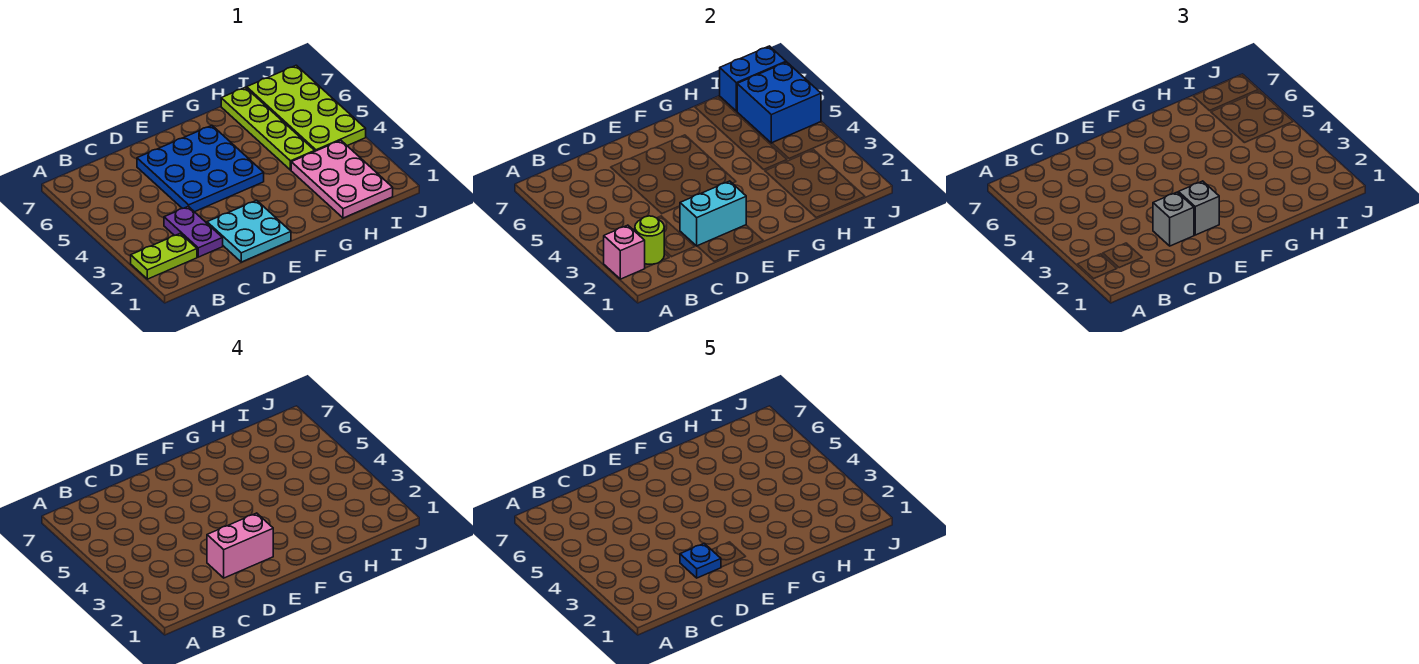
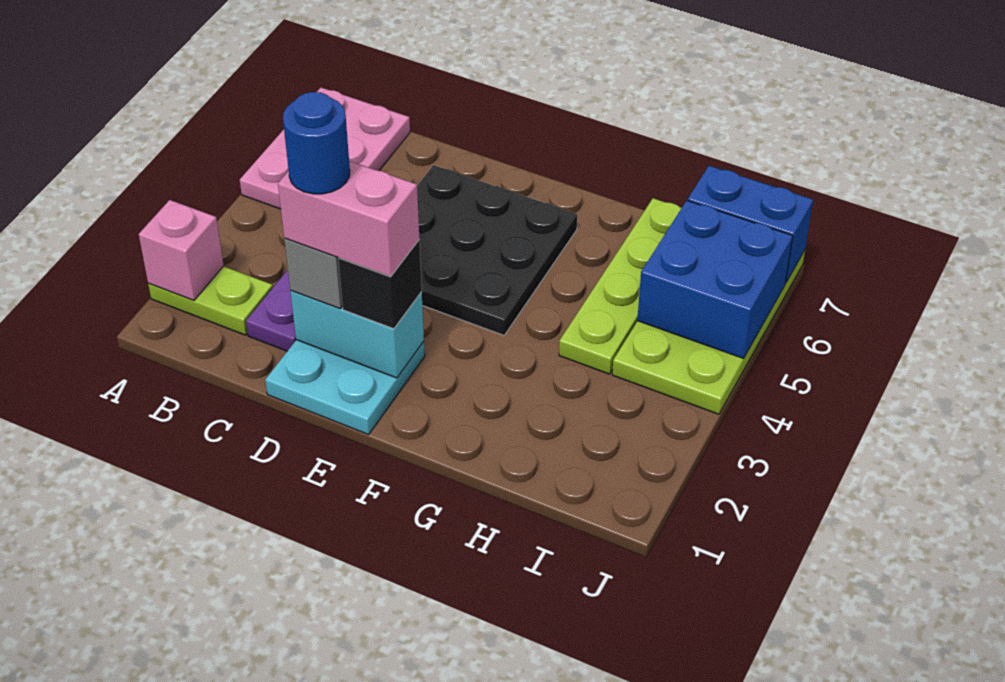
lime round brick B2 level 2 -> none
blue plate D2 level 5 -> blue round brick D2 level 5
blue plate D4:F6 level 1 -> black plate D4:F6 level 1
grey brick E2 level 3 -> black brick E2 level 3
pink plate H1:I3 level 1 -> pink plate A5:B7 level 1

